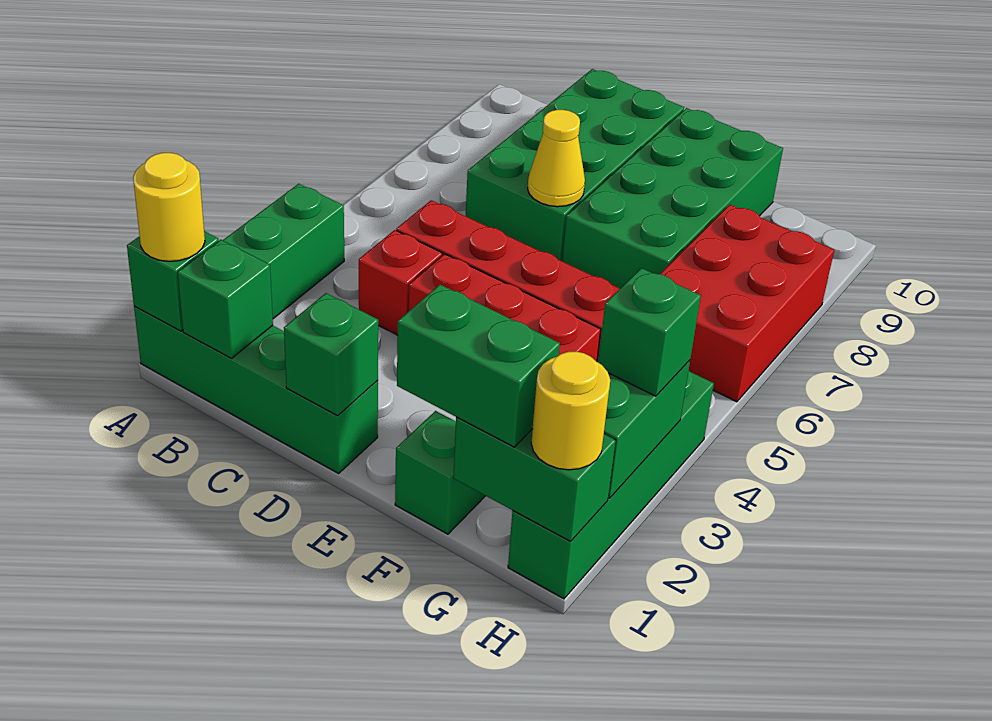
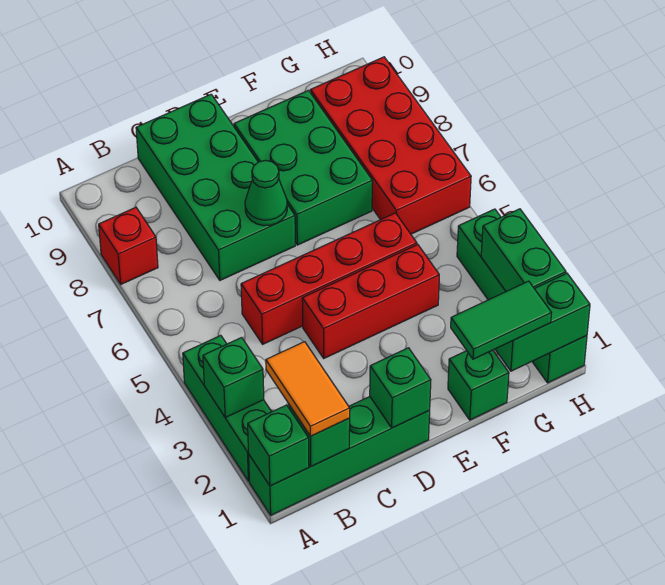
yellow round brick A1 level 3 -> none
none -> orange tile B1:B2 level 3
red brick C4 level 1 -> red brick A8 level 1
yellow cone D7 level 2 -> green cone D7 level 2
green brick E7:F10 level 1 -> green brick E7:F9 level 1
green brick F1:G1 level 3 -> green tile F1:G1 level 3
red brick G6:H8 level 1 -> red brick G6:H9 level 1
yellow round brick H1 level 3 -> none
green brick H3 level 3 -> green brick A3 level 2

